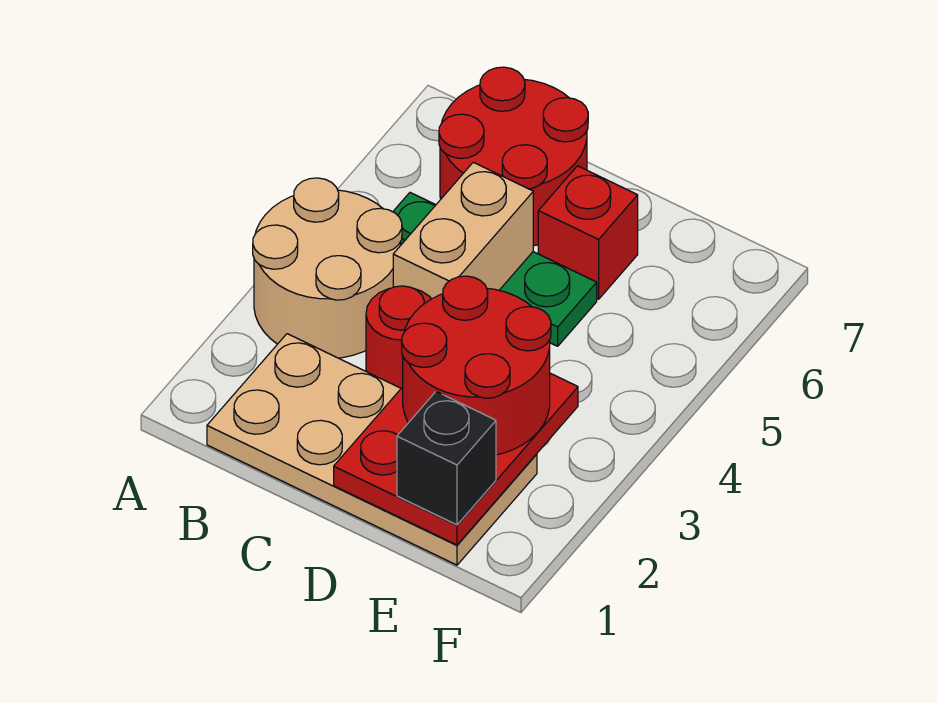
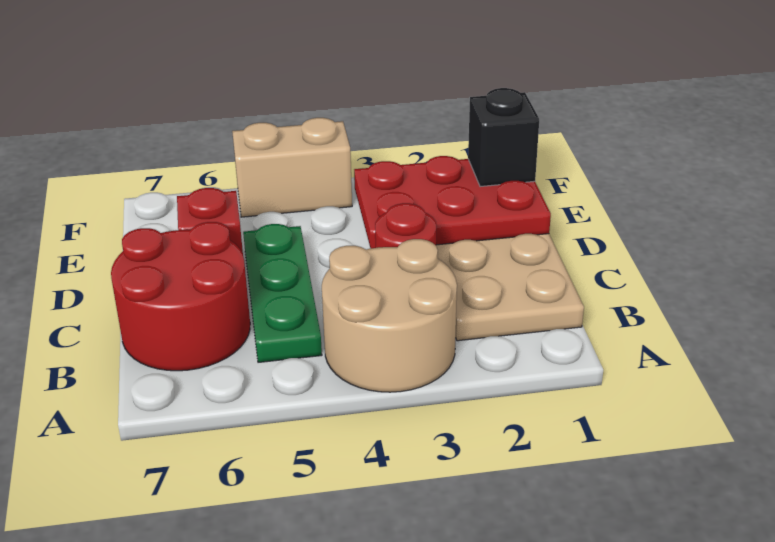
tan brick C4:C5 level 2 -> tan brick F4:F5 level 1
red round brick D2:E3 level 3 -> none

